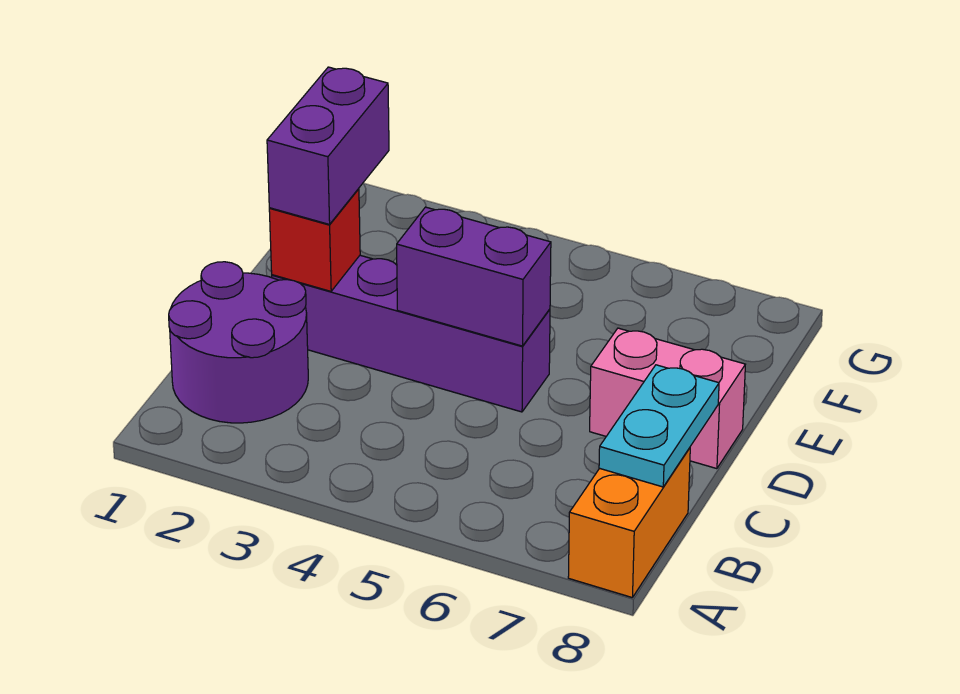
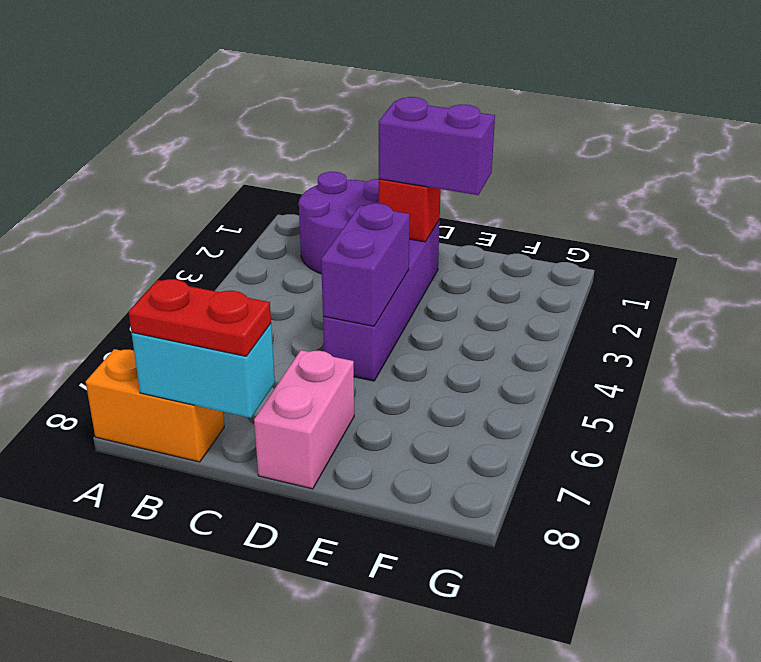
cyan plate B8:C8 level 2 -> cyan brick B8:C8 level 2
none -> red plate B8:C8 level 3

